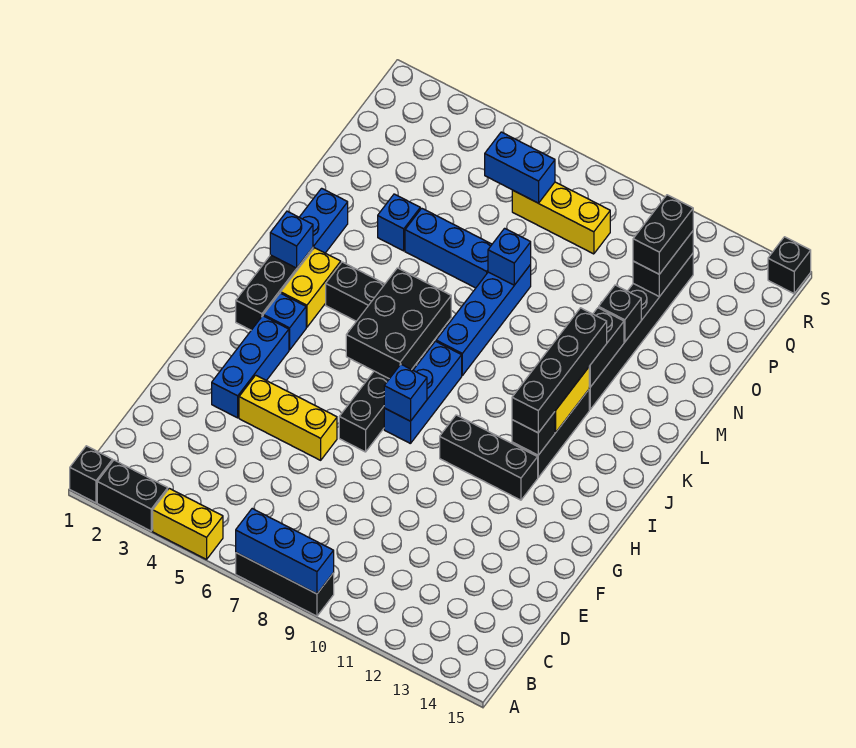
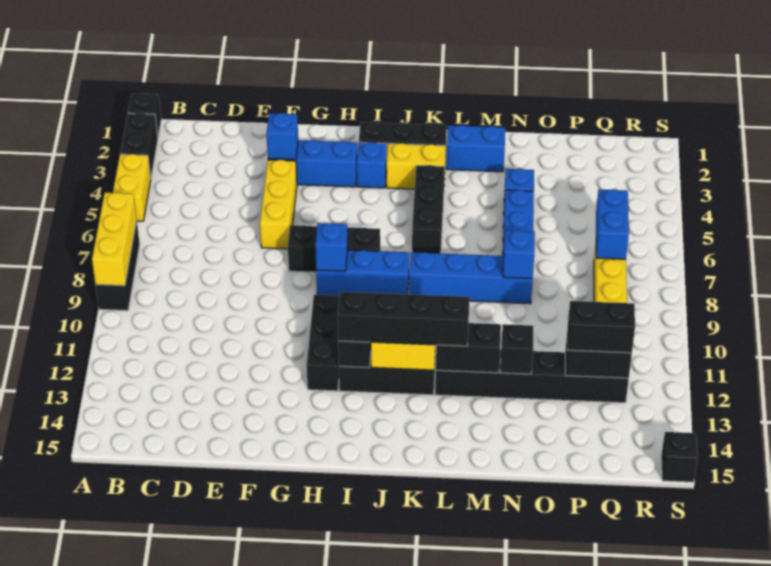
blue brick A7:A9 level 2 -> yellow brick A7:A9 level 2
black brick I6:K7 level 2 -> none
blue brick K2 level 2 -> blue brick F3 level 2

